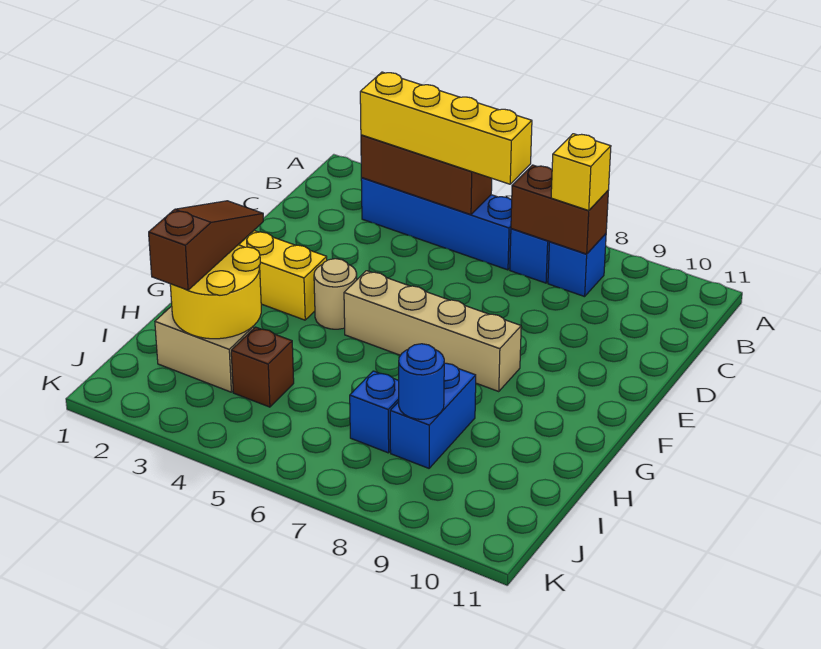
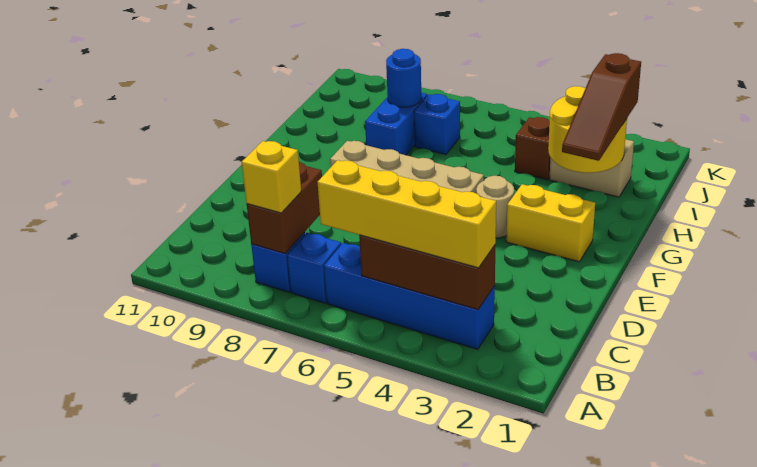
brown brick B7:B8 level 2 -> brown brick B8:C8 level 2

